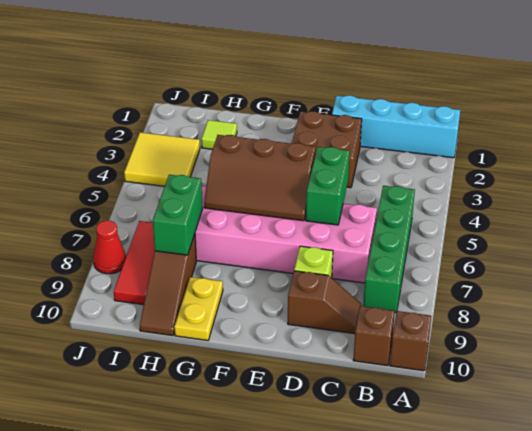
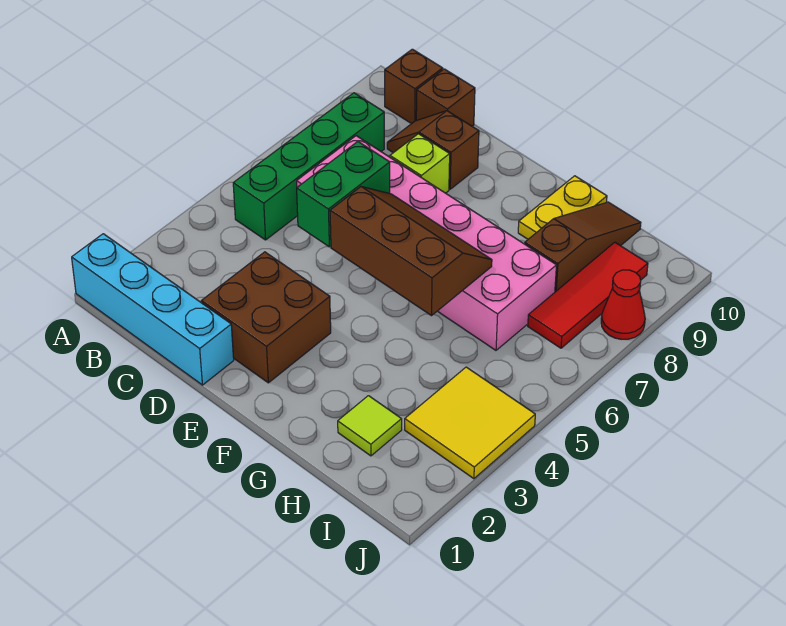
brown brick A10 level 1 -> brown brick C10 level 1
green brick H7:H8 level 2 -> none

